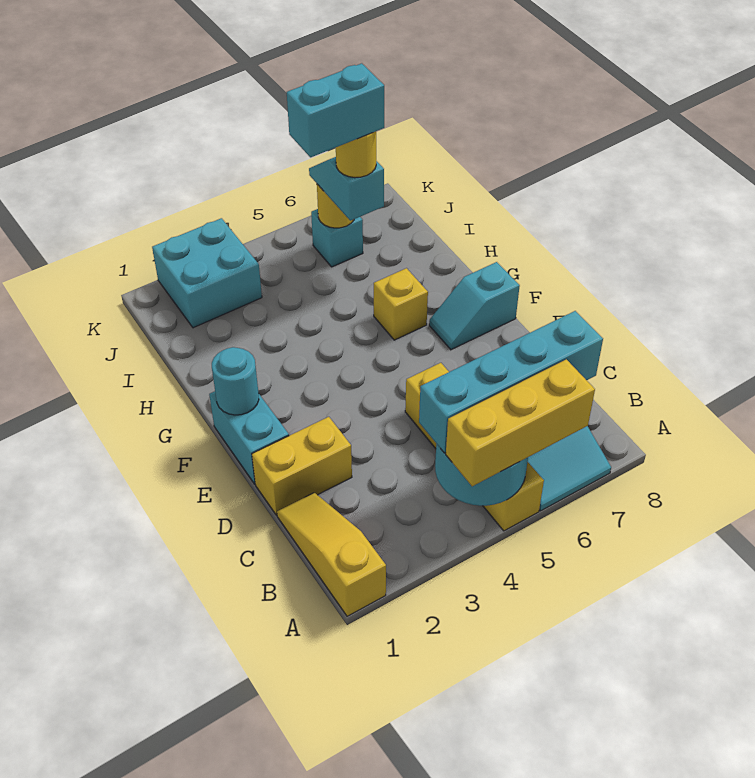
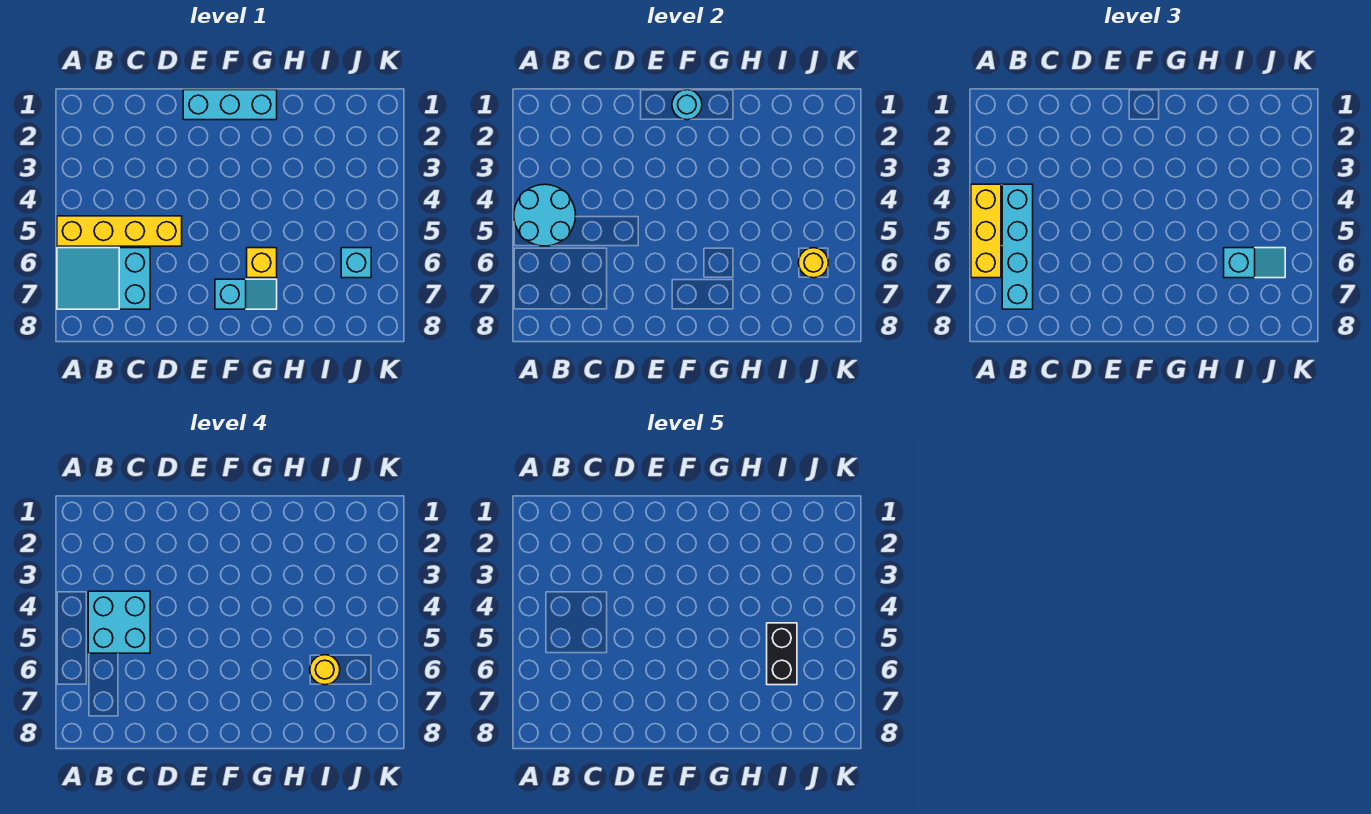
yellow slope A1:C1 level 1 top A -> none
yellow brick D1:D2 level 1 -> none
cyan brick E1:F1 level 1 -> cyan brick E1:G1 level 1
cyan slope F7:F8 level 1 top 8 -> cyan slope F7:G7 level 1 top F
cyan brick I5:I6 level 5 -> black brick I5:I6 level 5
cyan brick J2:K3 level 1 -> cyan brick B4:C5 level 4

